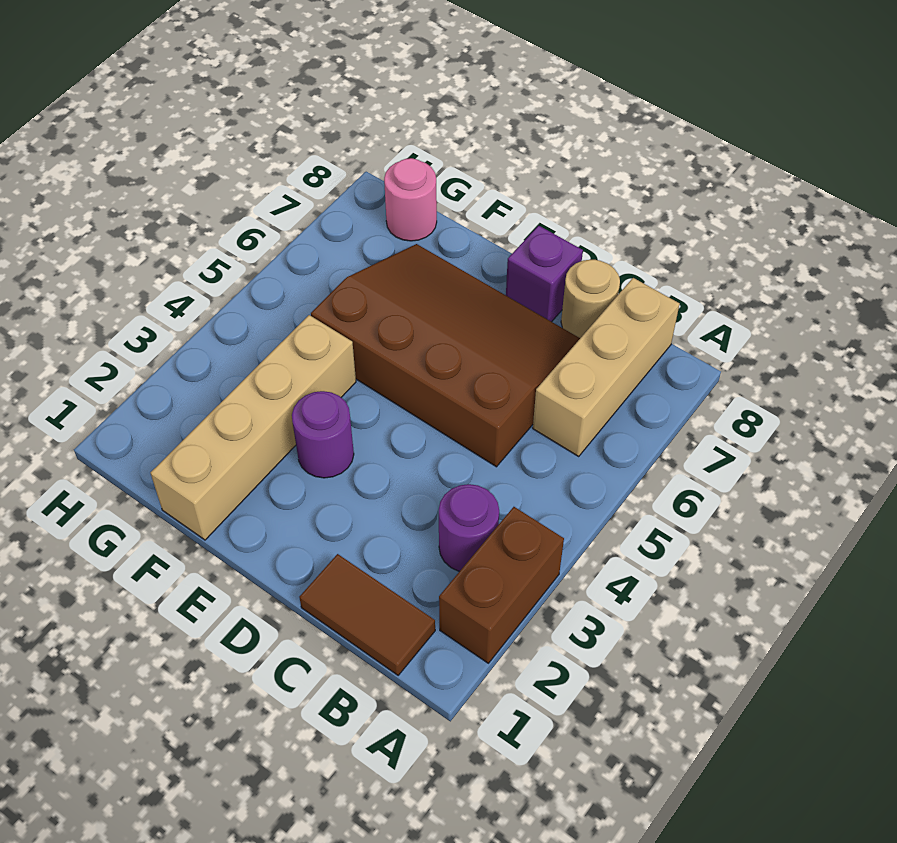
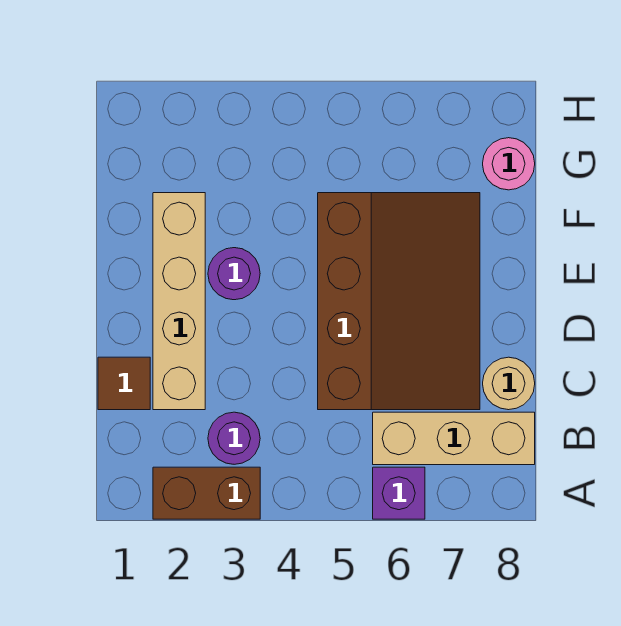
brown tile B1:C1 level 1 -> brown tile C1 level 1
purple brick D8 level 1 -> purple brick A6 level 1
tan brick F1:F4 level 1 -> tan brick C2:F2 level 1

